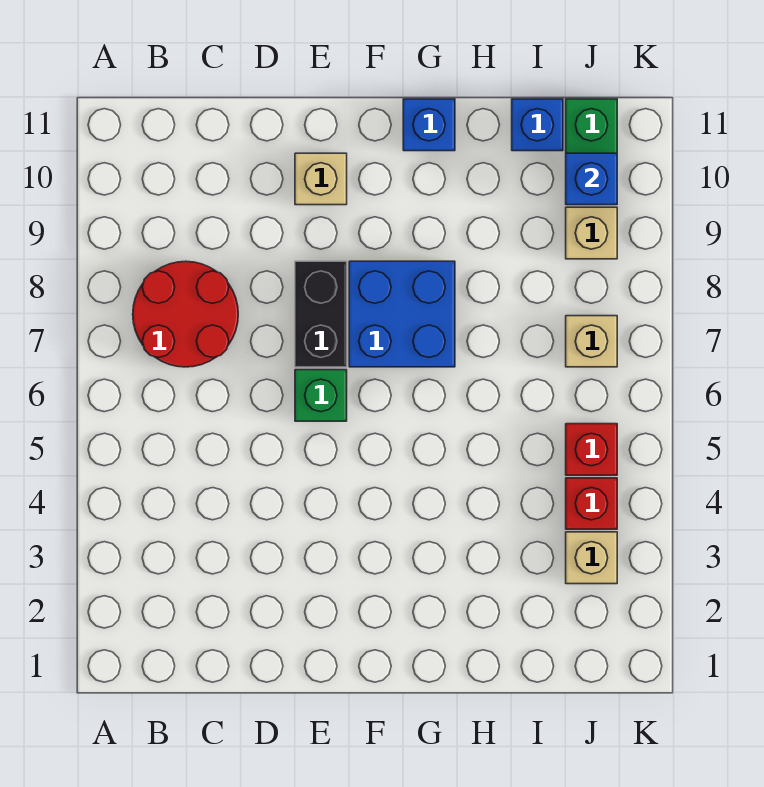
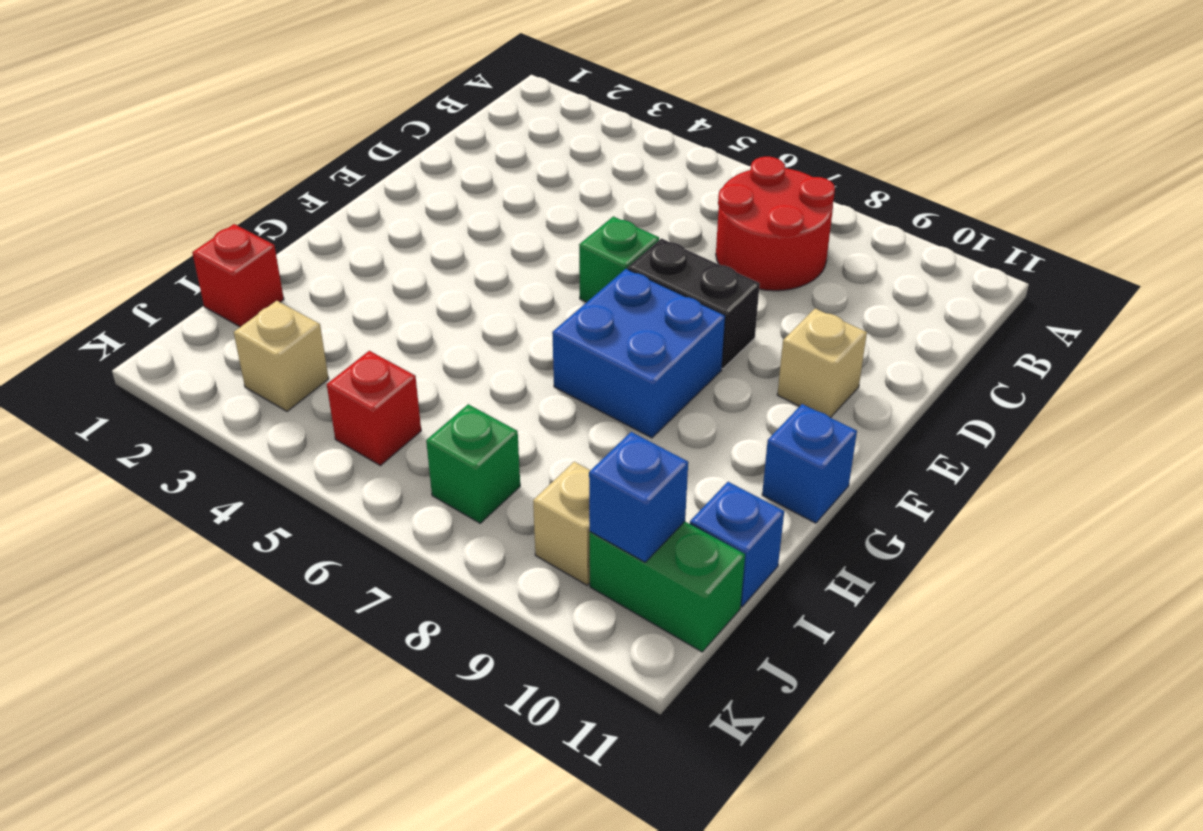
red brick J4 level 1 -> red brick I1 level 1
tan brick J7 level 1 -> green brick J7 level 1

